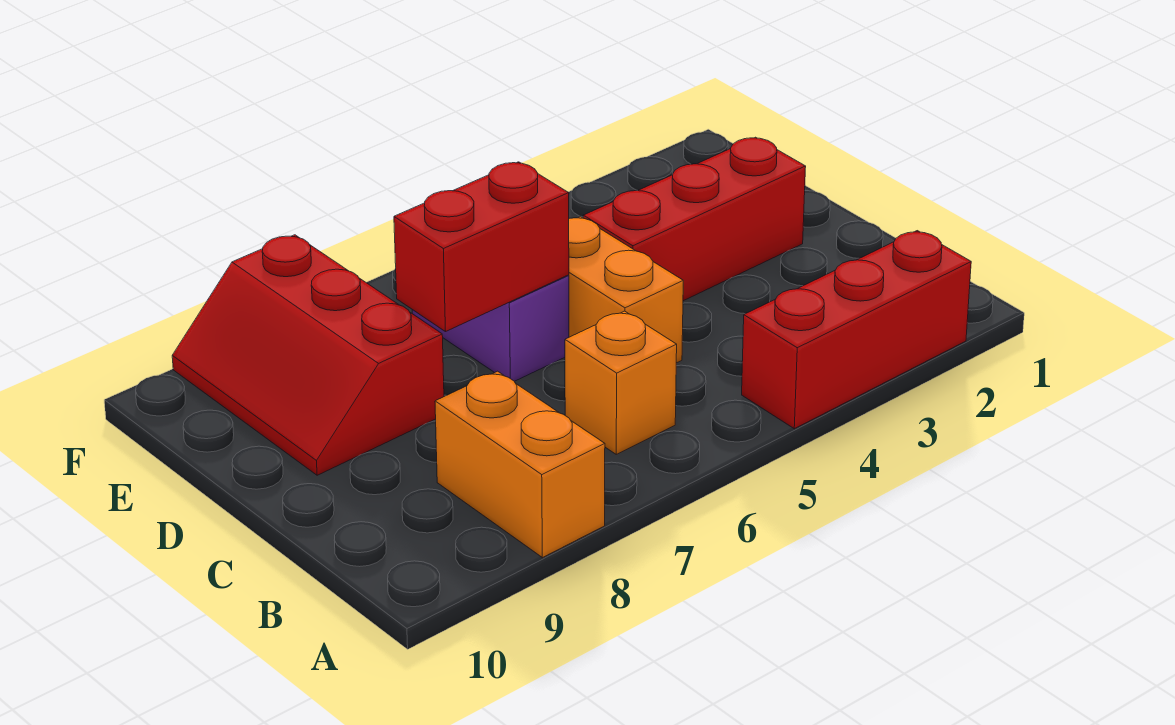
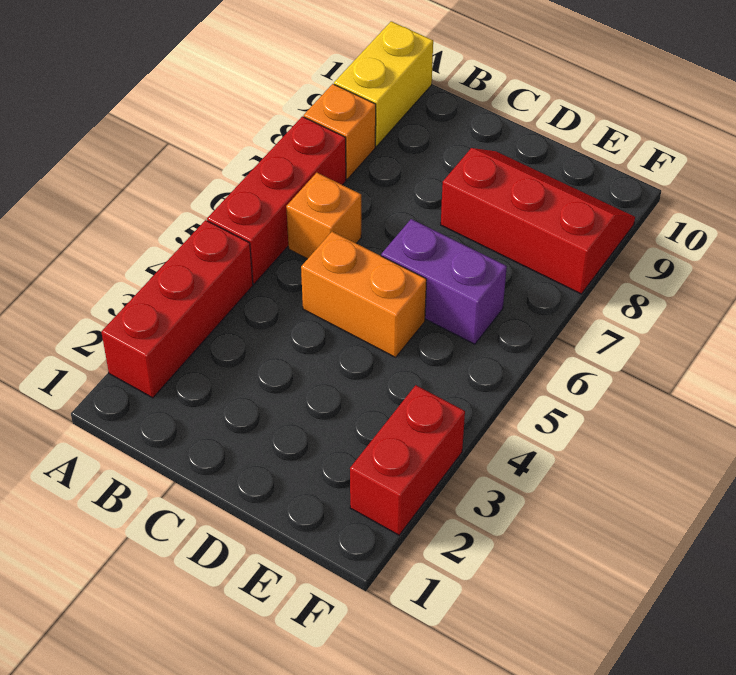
orange brick A8:B8 level 1 -> orange brick A8 level 1
none -> yellow brick A9:A10 level 1
red brick D2:D4 level 1 -> red brick A5:A7 level 1
red brick D6:D7 level 2 -> red brick F2:F3 level 1

